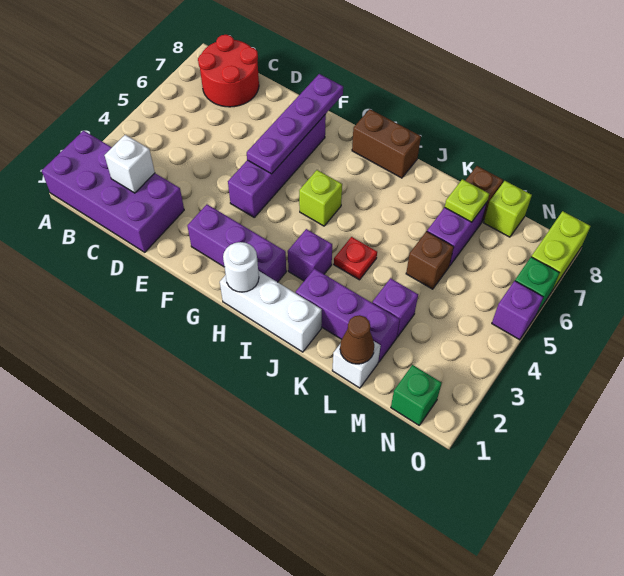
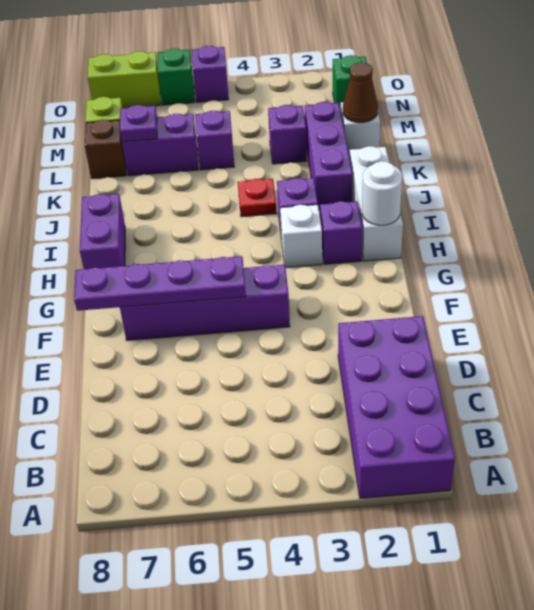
red round brick B7:C8 level 1 -> none
white brick C2 level 2 -> white brick H3 level 1
purple brick F2:H2 level 1 -> purple brick H2 level 1
lime brick H5 level 1 -> none
brown brick H8:I8 level 1 -> purple brick H8:I8 level 1
brown brick L5 level 1 -> purple brick L5 level 1
lime plate L7 level 2 -> purple plate L7 level 2

